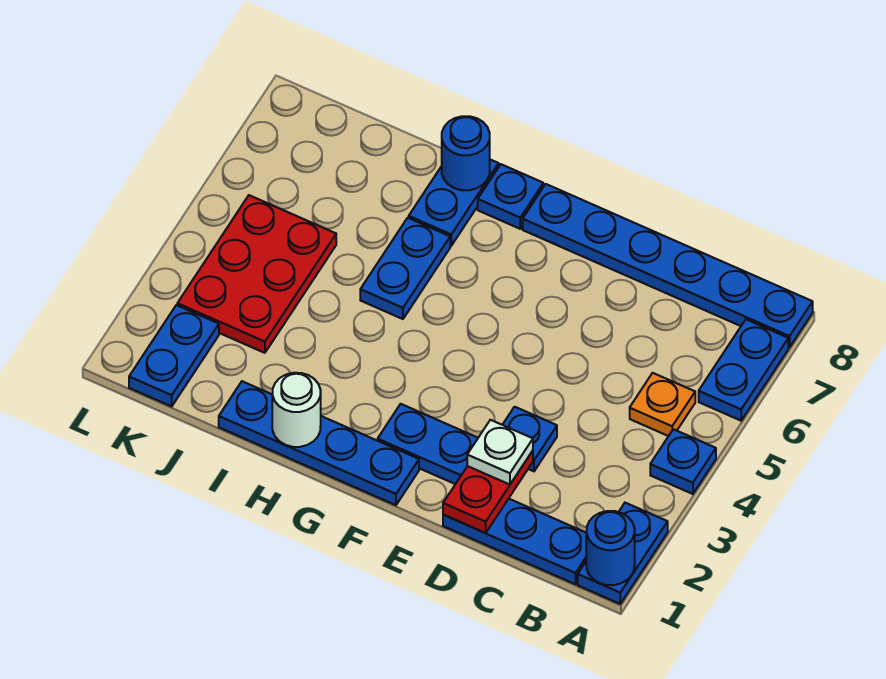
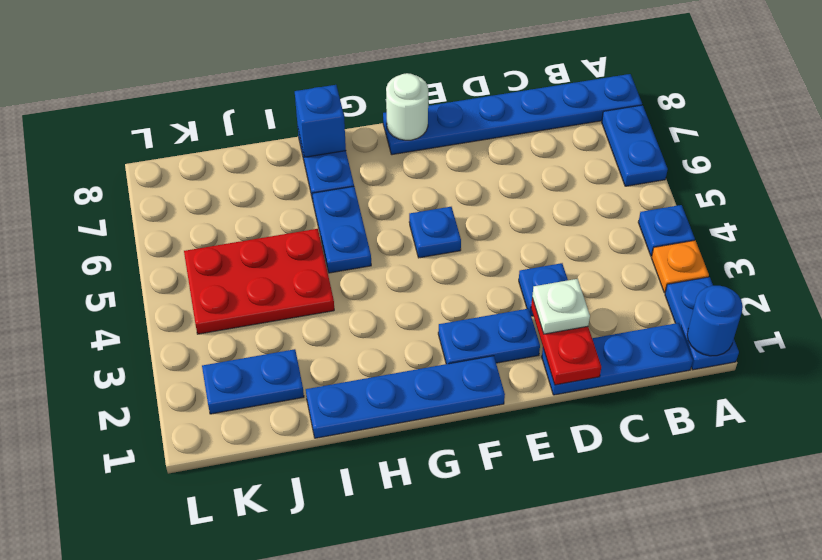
orange plate B5 level 1 -> orange plate A3 level 1
blue plate G8 level 1 -> blue plate F5 level 1
white round brick H1 level 2 -> white round brick F8 level 2
blue round brick H8 level 2 -> blue brick H8 level 2
red plate J3:K5 level 1 -> red plate I4:K5 level 1
blue plate K1:K2 level 1 -> blue plate J2:K2 level 1

